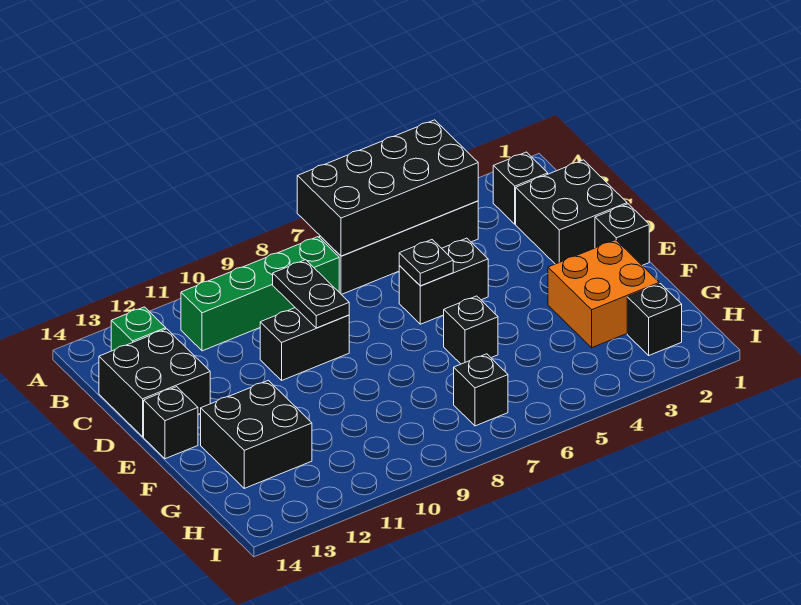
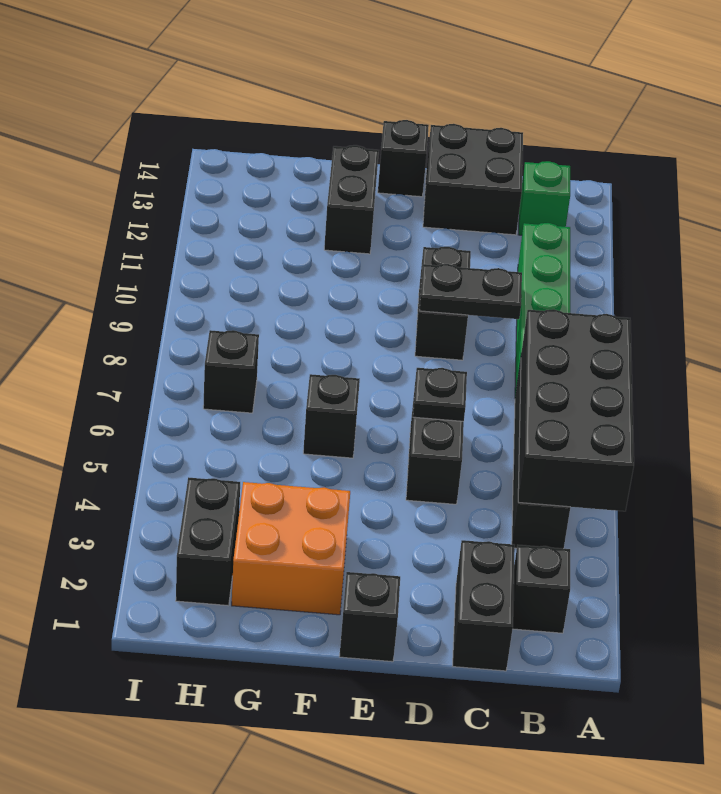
black brick C1:D2 level 1 -> black brick C1:C2 level 1
black brick F12:G13 level 1 -> black brick F12:F13 level 1
black brick H2 level 1 -> black brick H2:H3 level 1

